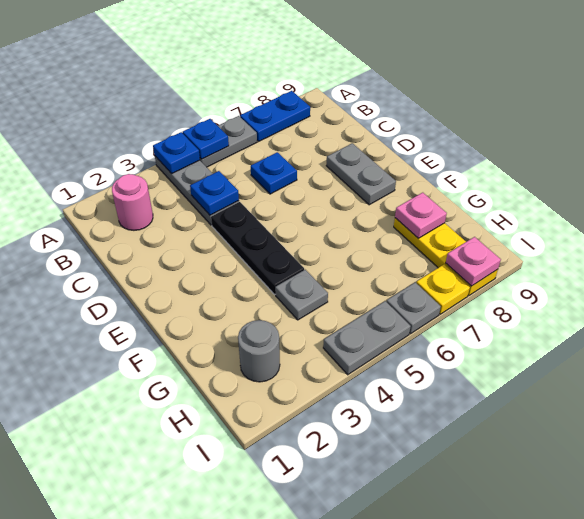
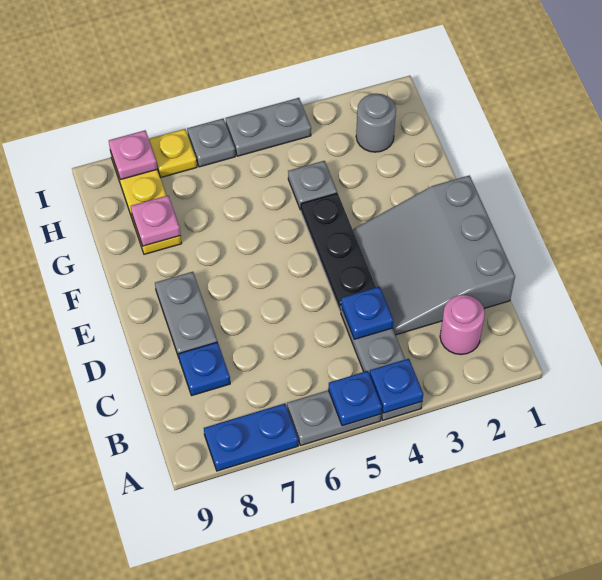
none -> grey slope C1:E3 level 1 top 1
blue plate C6 level 1 -> blue plate C8 level 1

